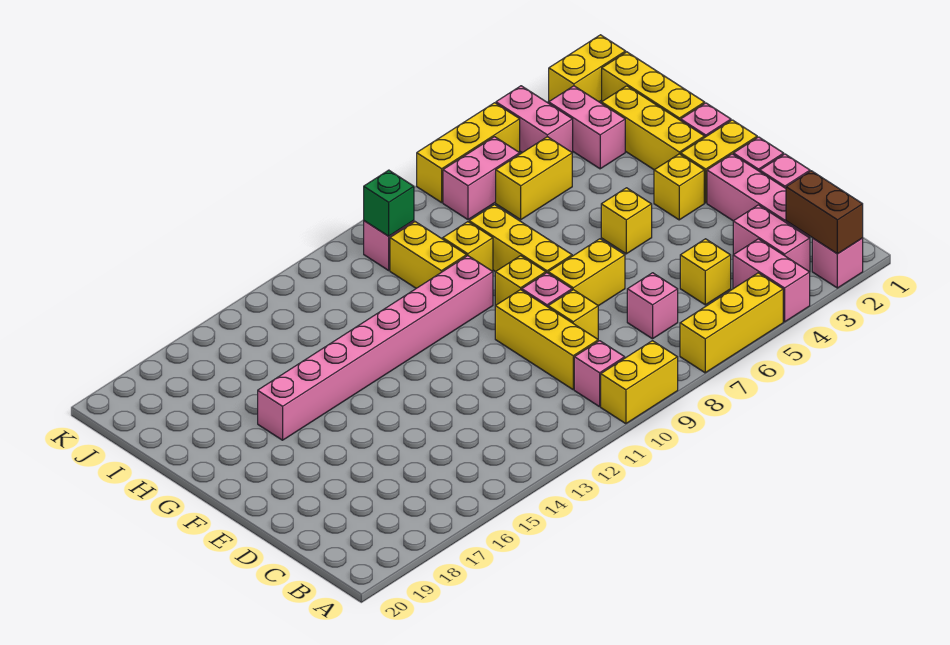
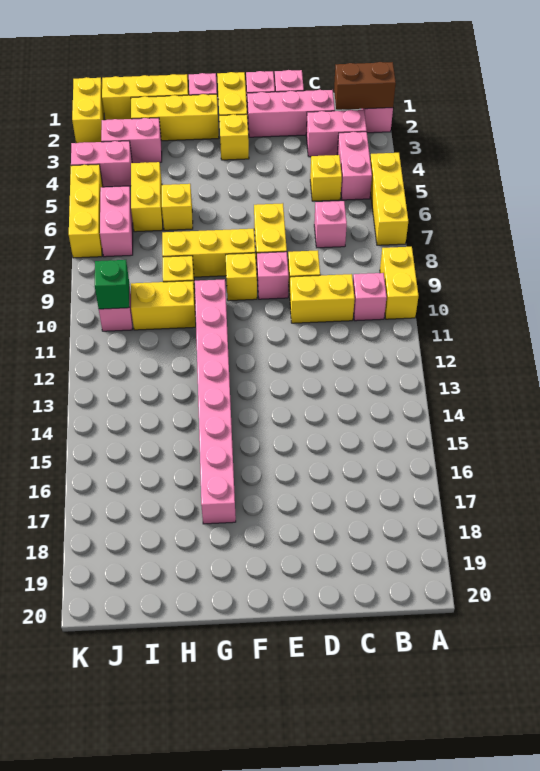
pink brick A4:B4 level 1 -> pink brick B4:B5 level 1
yellow brick C10:E10 level 1 -> yellow brick C10:D10 level 1
yellow brick F5 level 1 -> yellow brick H6 level 1

